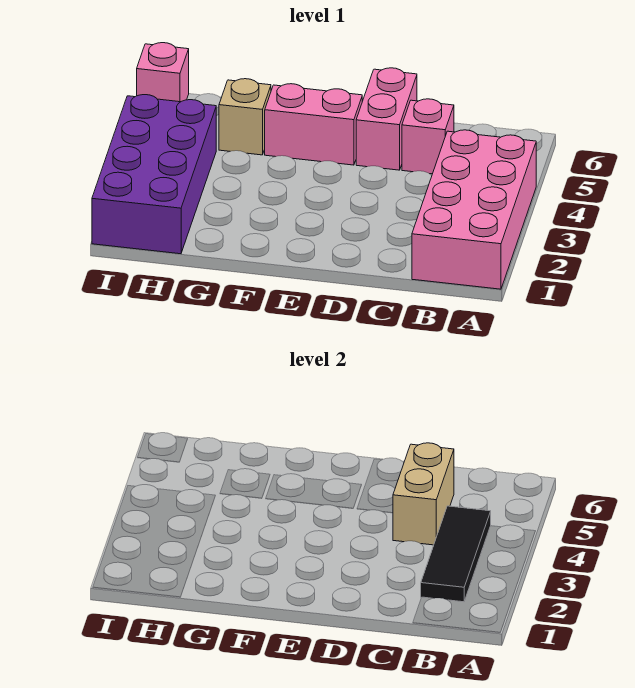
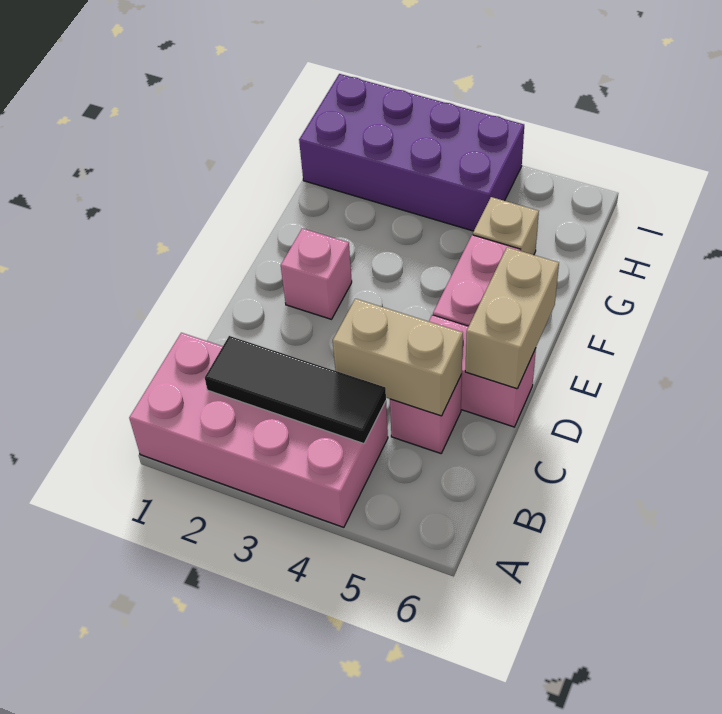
none -> tan brick D6:E6 level 2
pink brick I6 level 1 -> pink brick E2 level 1

